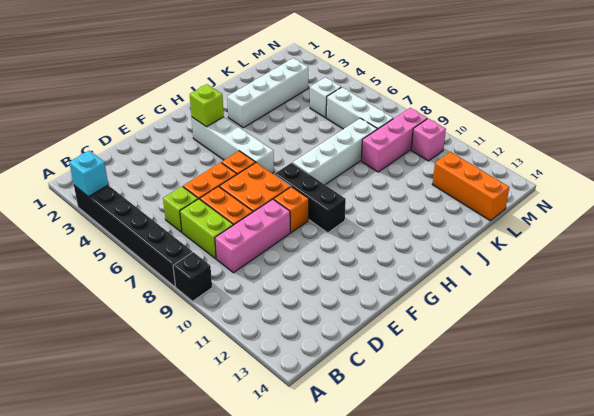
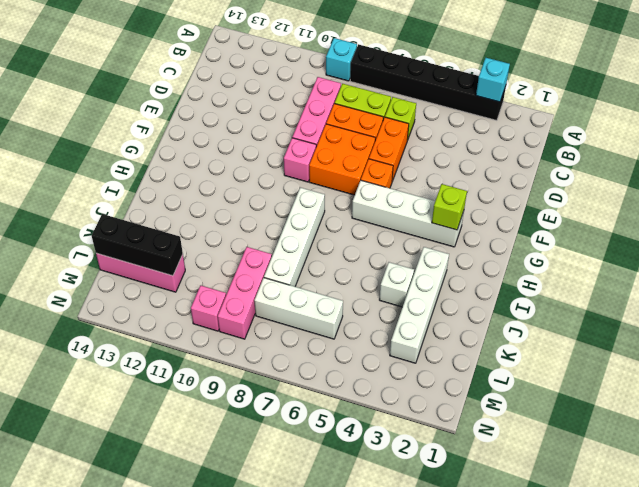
black brick A9 level 1 -> cyan brick A9 level 1
orange brick F9 level 1 -> pink brick F9 level 1
black brick G8:G10 level 1 -> black brick L12:L14 level 2
white brick L5 level 1 -> white brick J4 level 1
orange brick L12:L14 level 1 -> pink brick L12:L14 level 1

